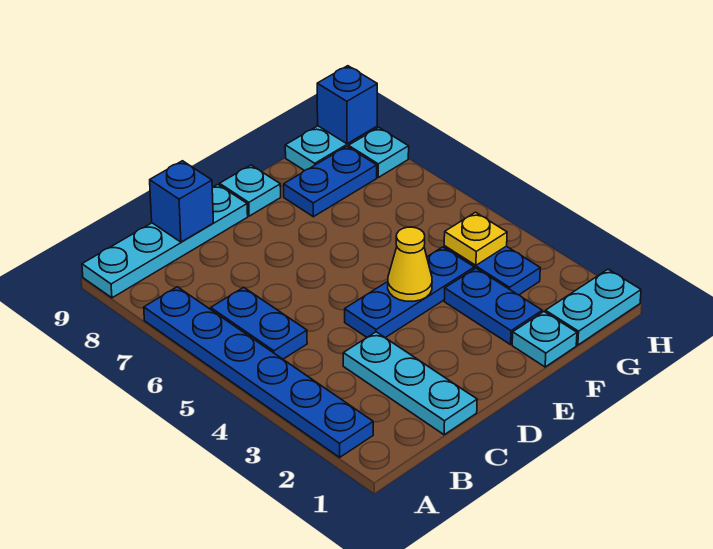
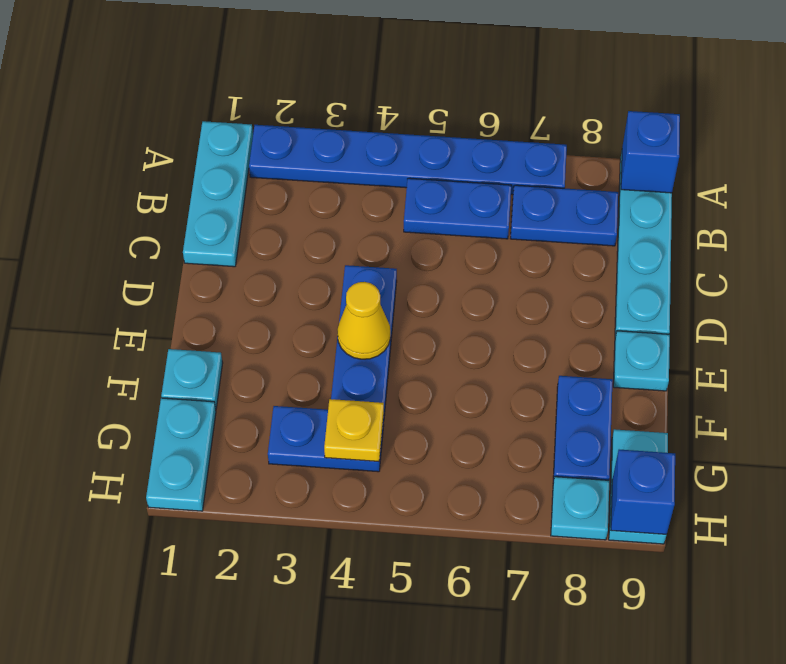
cyan plate C1:C3 level 1 -> cyan plate A1:C1 level 1
blue brick C9 level 2 -> blue brick A9 level 2
blue plate F2:F3 level 1 -> blue plate B7:B8 level 1

